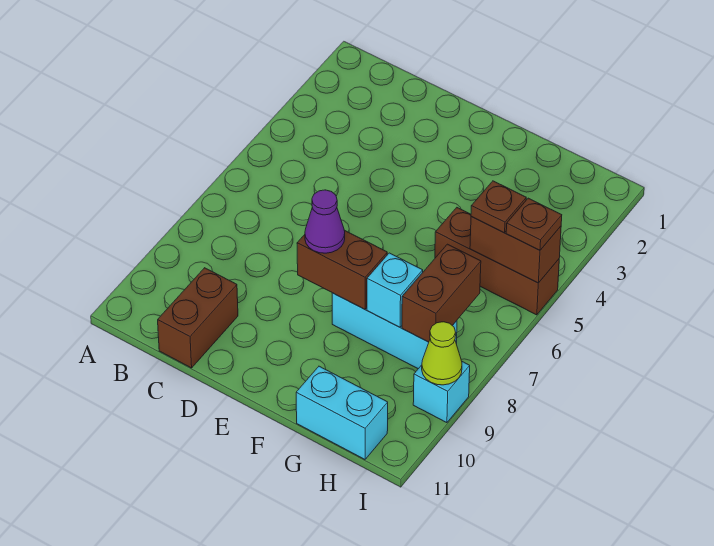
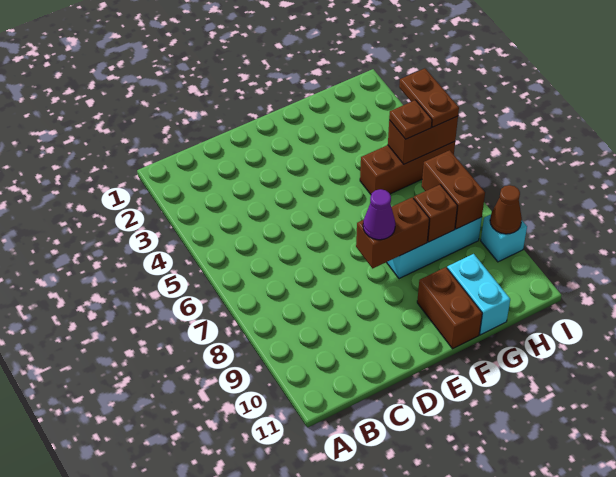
brown brick C10:C11 level 1 -> brown brick F10:F11 level 1
cyan brick G8 level 2 -> brown brick G8 level 2
cyan brick G11:H11 level 1 -> cyan brick G10:G11 level 1
brown plate I5 level 3 -> brown plate I4:I5 level 3
lime cone I9 level 2 -> brown cone I9 level 2

